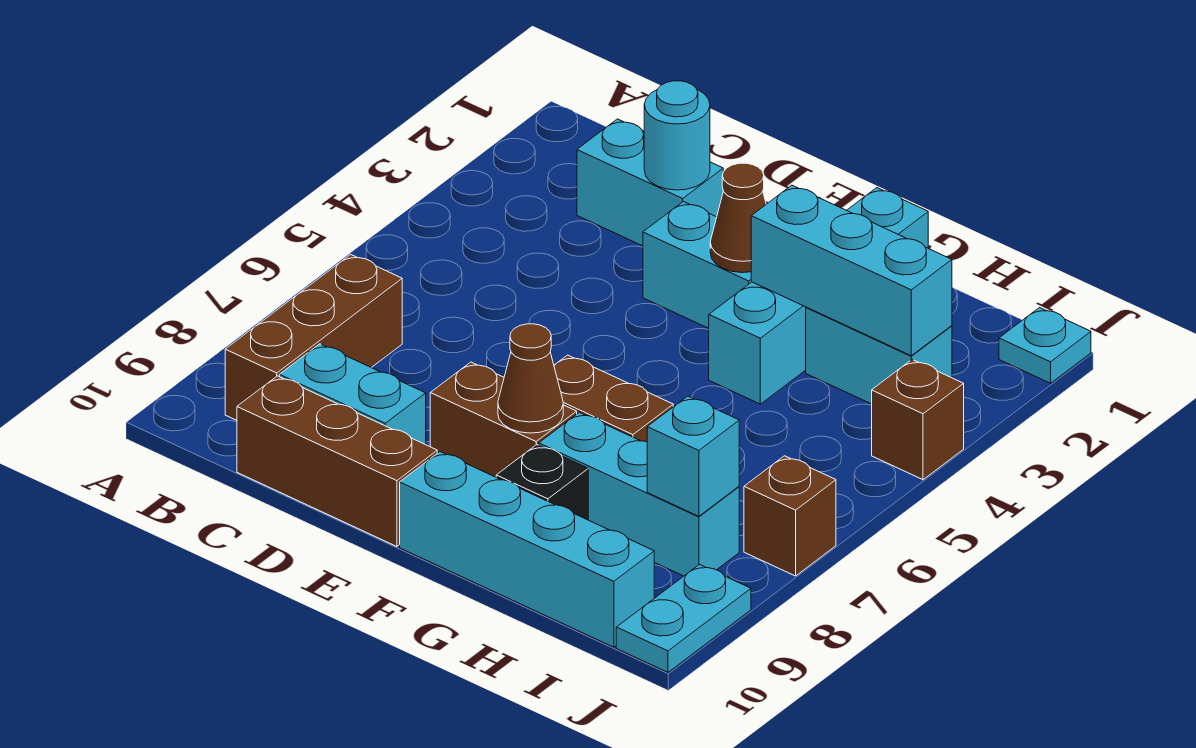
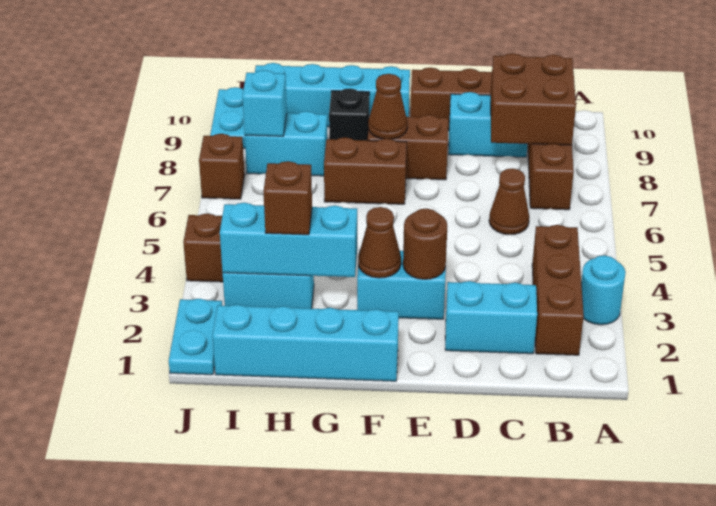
none -> brown brick B2:B4 level 1
none -> brown brick B8:C9 level 2
none -> brown cone C6 level 1
cyan round brick D2 level 2 -> cyan round brick A3 level 1
none -> brown round brick E3 level 2
cyan brick G1:G4 level 1 -> cyan brick F1:I1 level 1
cyan brick G8:I8 level 1 -> cyan brick H8:I8 level 1
none -> brown brick H3 level 3
cyan plate J1 level 1 -> cyan plate J1:J2 level 1

